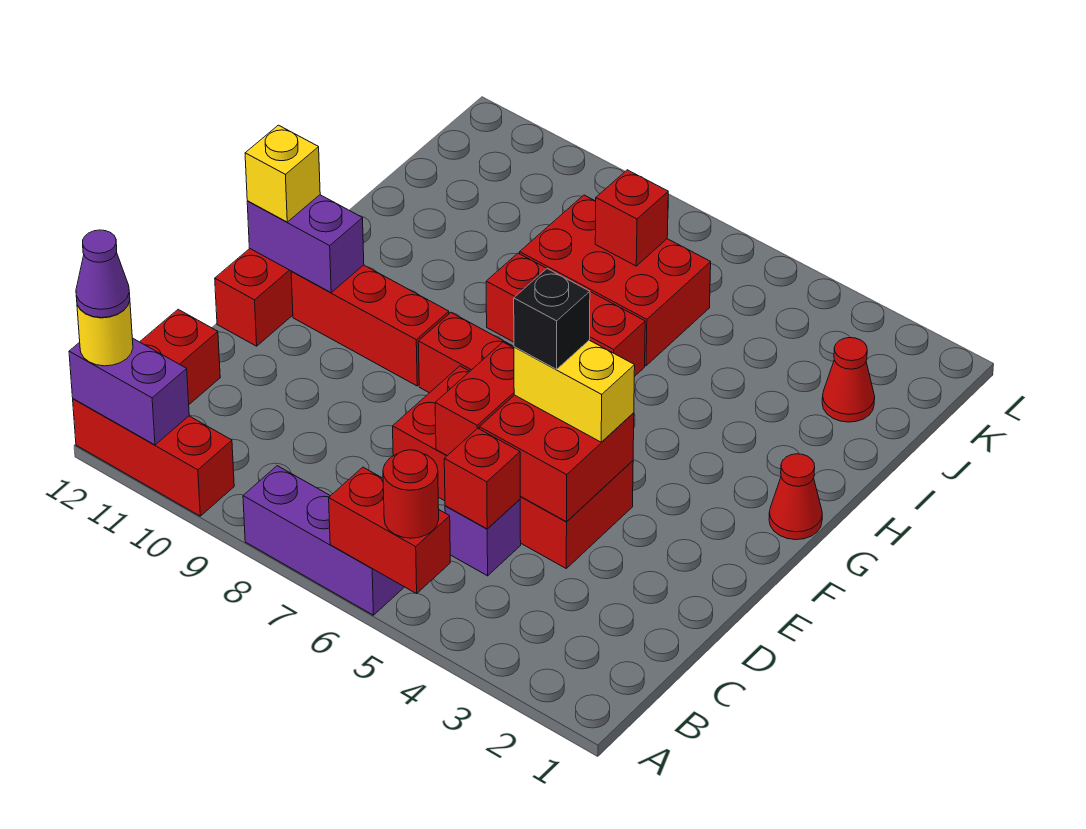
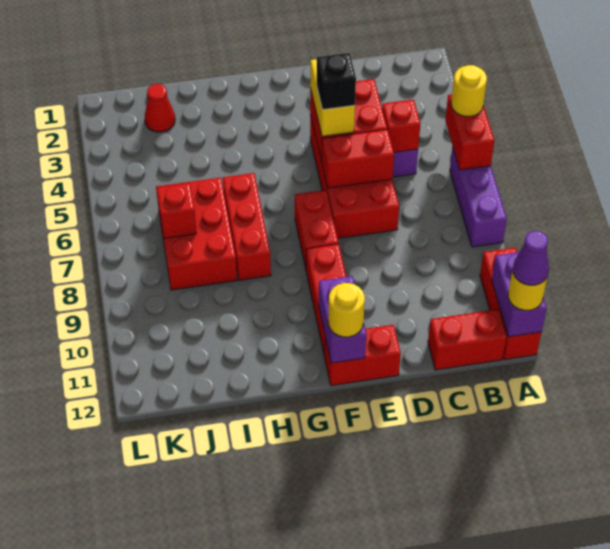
red round brick A5 level 3 -> yellow round brick A5 level 3
yellow brick F12 level 3 -> yellow round brick F12 level 3
red cone G1 level 1 -> none

